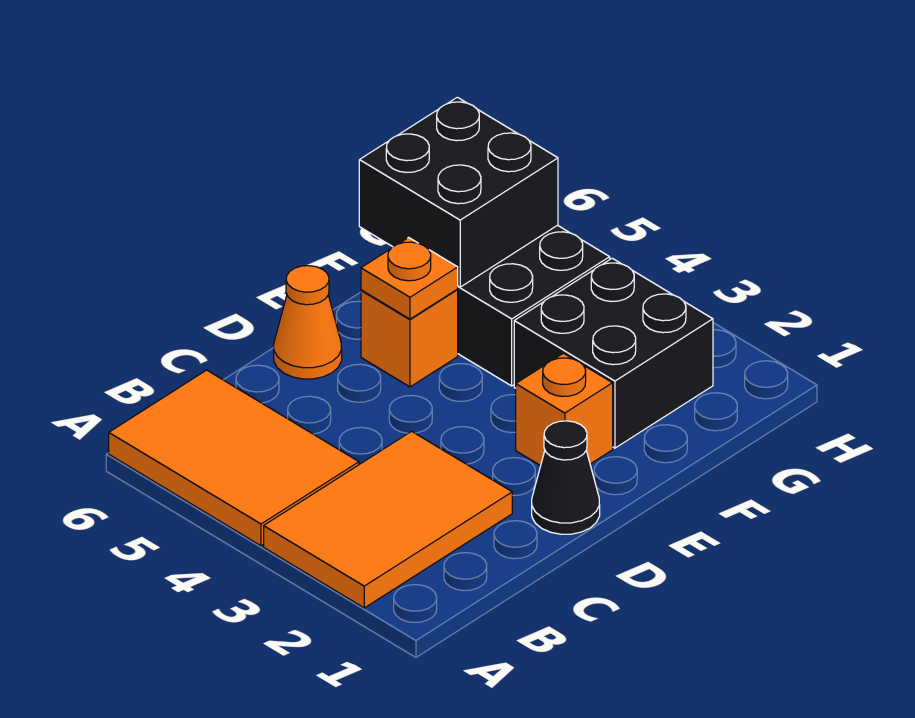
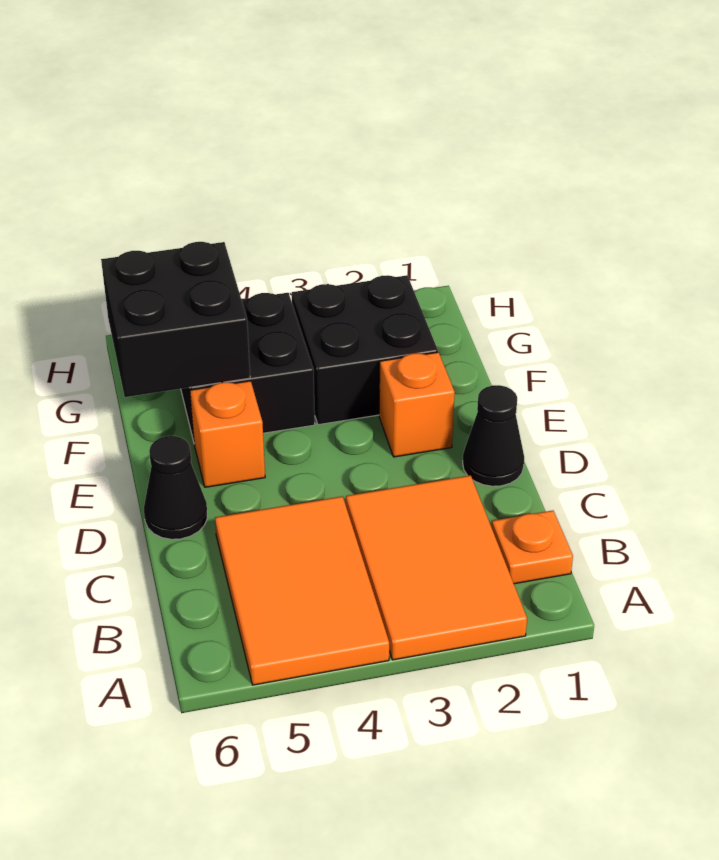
orange tile A4:B6 level 1 -> orange tile A4:C5 level 1
orange cone D6 level 1 -> black cone D6 level 1
orange plate E5 level 2 -> orange plate B1 level 1

